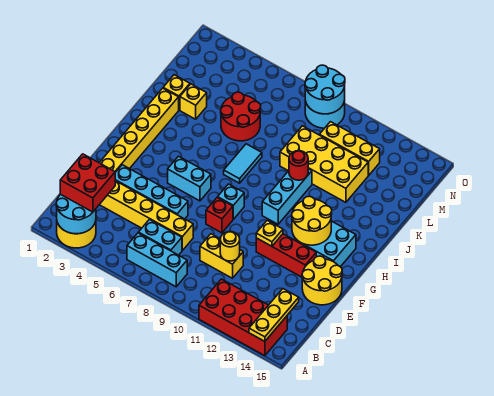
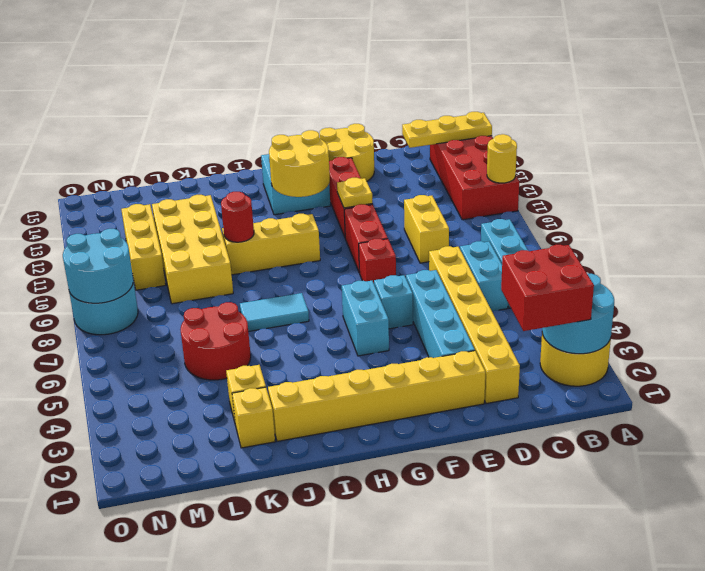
yellow round brick D10 level 2 -> yellow round brick A11 level 2
none -> red brick F9:F10 level 1
cyan brick G8 level 1 -> cyan brick F6 level 1
cyan brick H10:J10 level 1 -> yellow brick H10:J10 level 1

